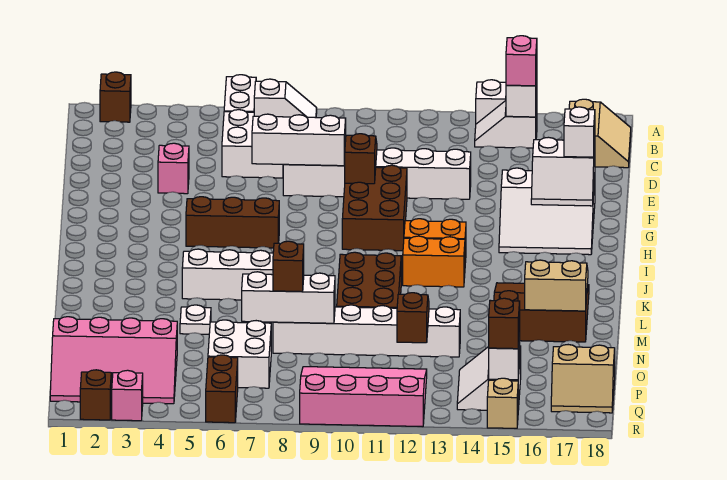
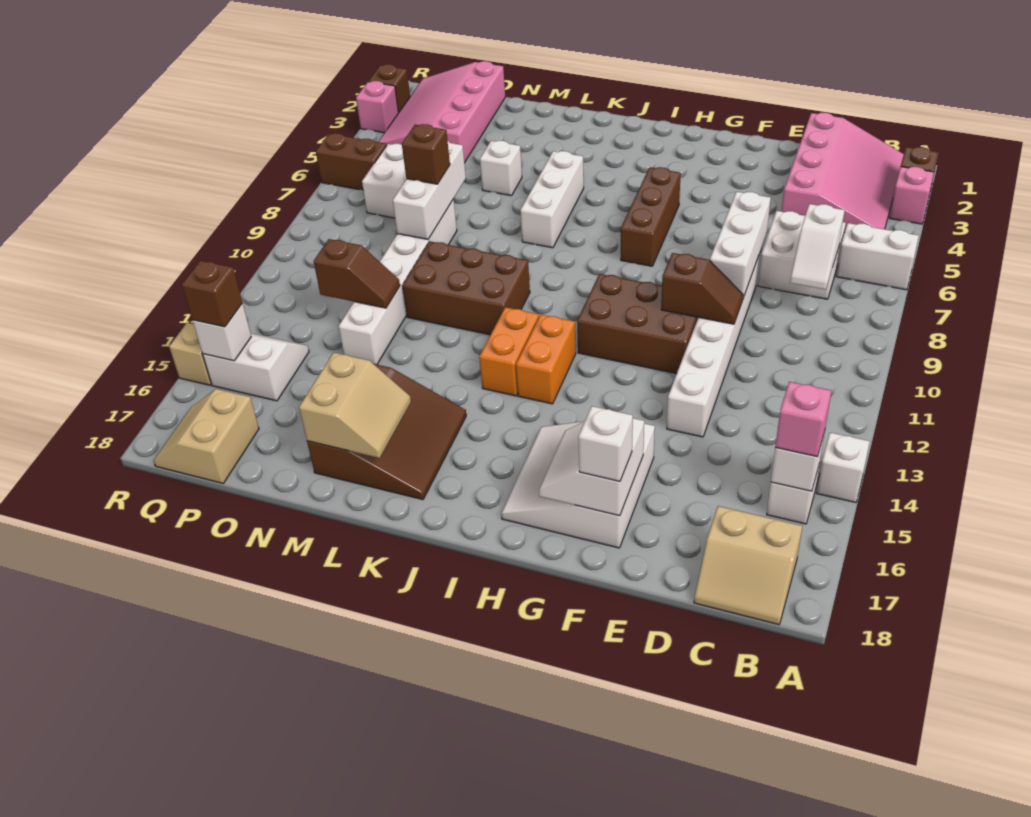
pink brick E4 level 1 -> pink brick A3 level 1
white plate M5 level 1 -> white brick M5 level 1
pink slope P9:R12 level 1 top R -> pink slope B1:D4 level 1 top D

